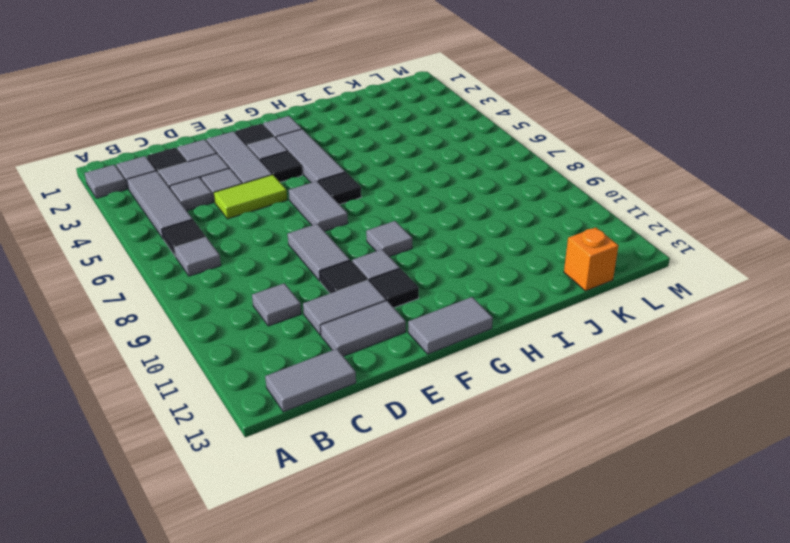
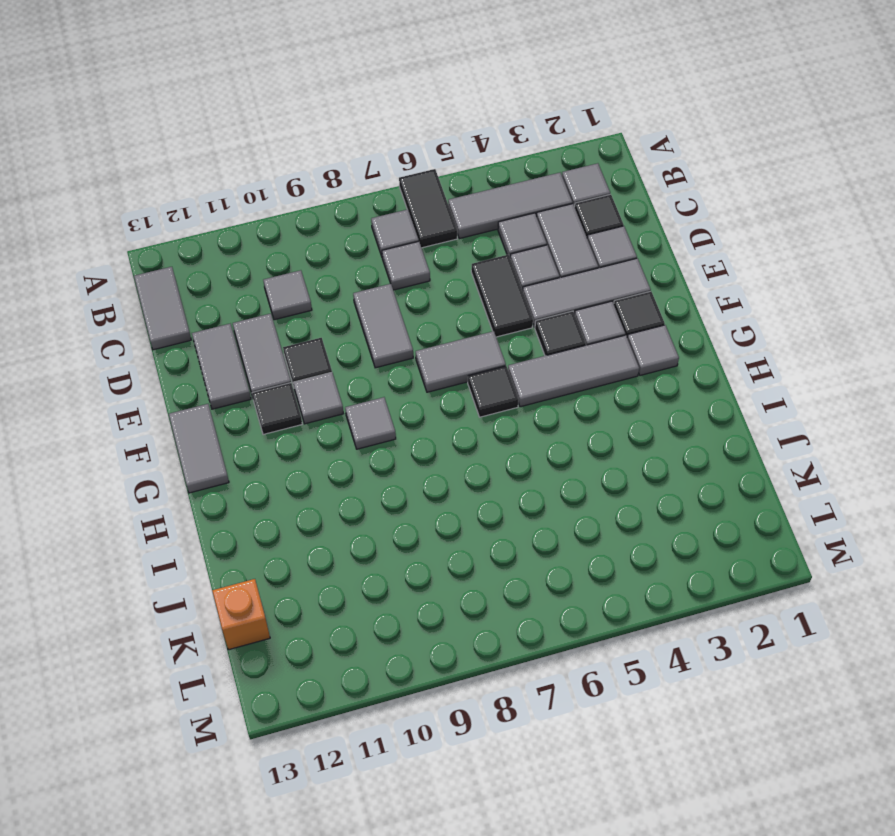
grey tile A2 level 1 -> grey tile C7 level 1
black tile B6 level 1 -> black tile A6:B6 level 1
lime tile D5:E5 level 1 -> black tile D5:E5 level 1
grey tile E8:E9 level 1 -> grey tile D8:E8 level 1

